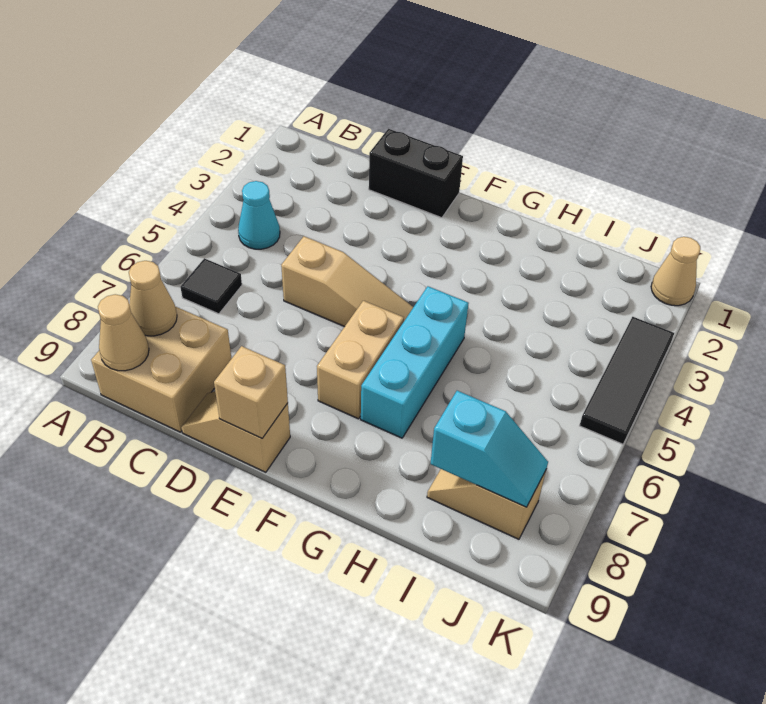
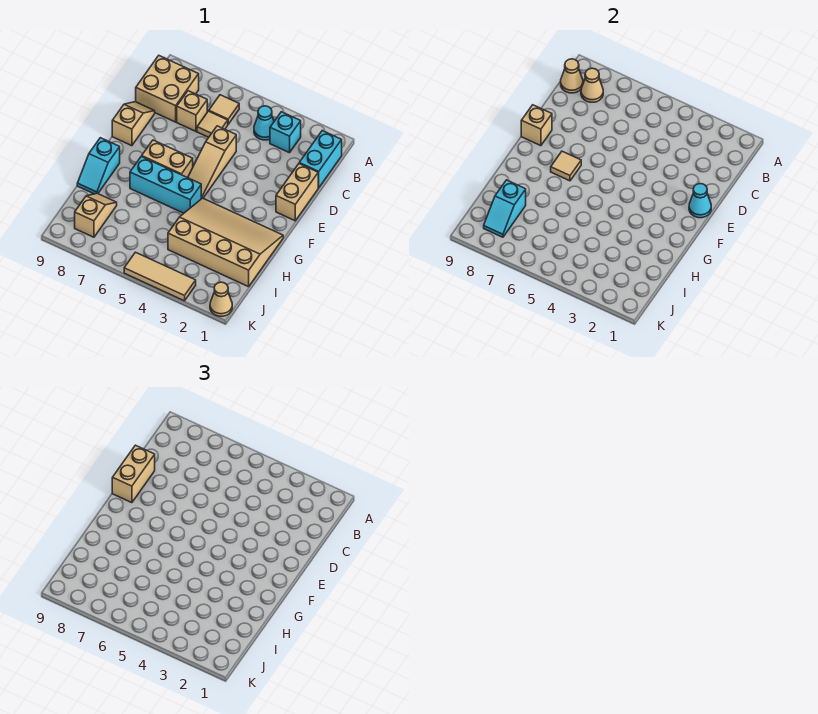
none -> cyan brick B1:C1 level 1
none -> cyan brick B3 level 1
black tile B6 level 1 -> tan tile B6 level 1
none -> tan tile C6 level 1
none -> tan brick C7 level 1
black brick D1:E1 level 1 -> tan brick D1:E1 level 1
none -> tan brick D9:E9 level 3
none -> cyan cone E1 level 2
none -> tan tile F7 level 2
none -> tan slope G1:I4 level 1 top I
none -> cyan slope G9:H9 level 1 top G
black tile K3:K5 level 1 -> tan tile K3:K5 level 1

